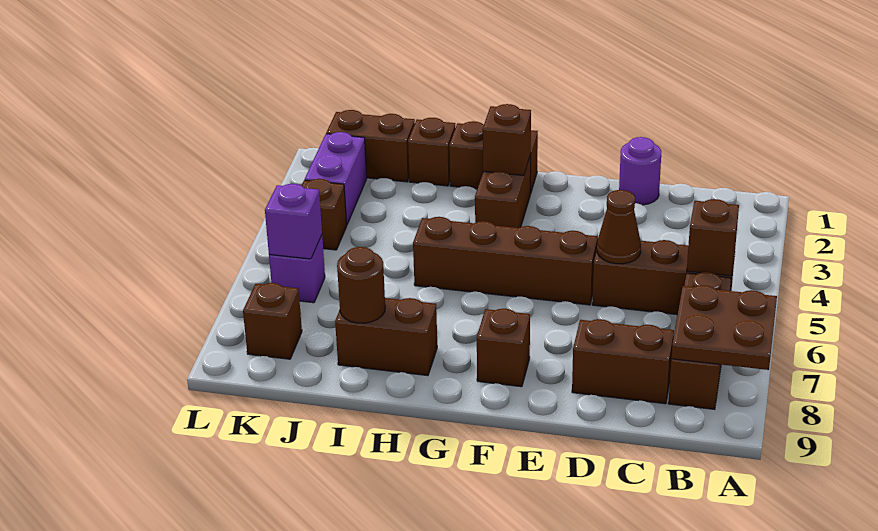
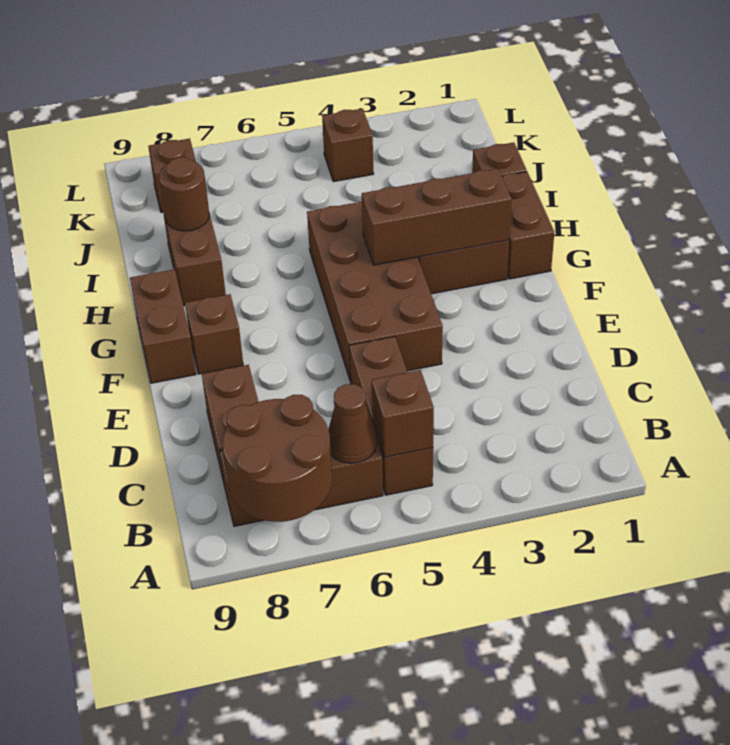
brown plate A7:B8 level 2 -> brown round brick A7:B8 level 2
purple round brick D1 level 1 -> none
brown cone D5 level 2 -> brown cone B6 level 2
brown brick E5:H5 level 1 -> brown brick E4:H5 level 1
brown brick G2 level 2 -> brown brick G2:G4 level 2
brown brick J1:K1 level 1 -> brown brick F9:G9 level 1
purple brick K2:K3 level 1 -> none
purple brick K6 level 1 -> none
purple brick K6 level 2 -> none

